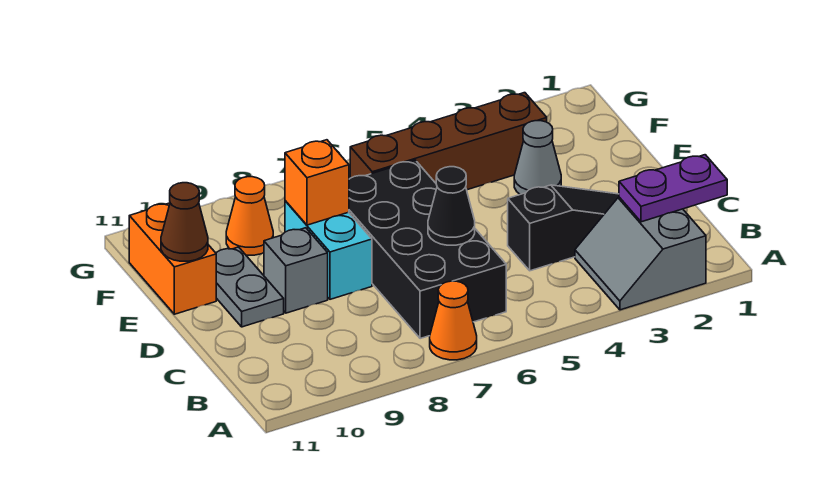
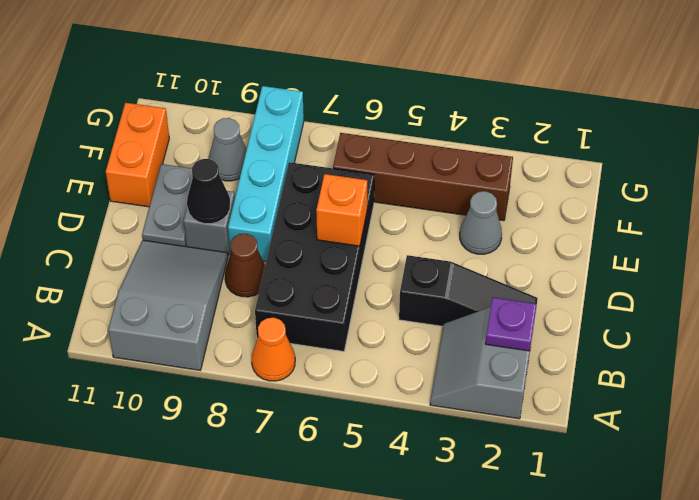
none -> grey slope A9:C10 level 1 top A
purple plate B1:B2 level 2 -> purple plate B2 level 2
black cone C6 level 2 -> black cone D9 level 2
cyan brick D8:E8 level 1 -> cyan brick D8:G8 level 1
orange brick E8 level 2 -> orange brick D6 level 2
brown cone E11 level 2 -> brown cone C8 level 1
orange cone F9 level 1 -> grey cone F9 level 1

